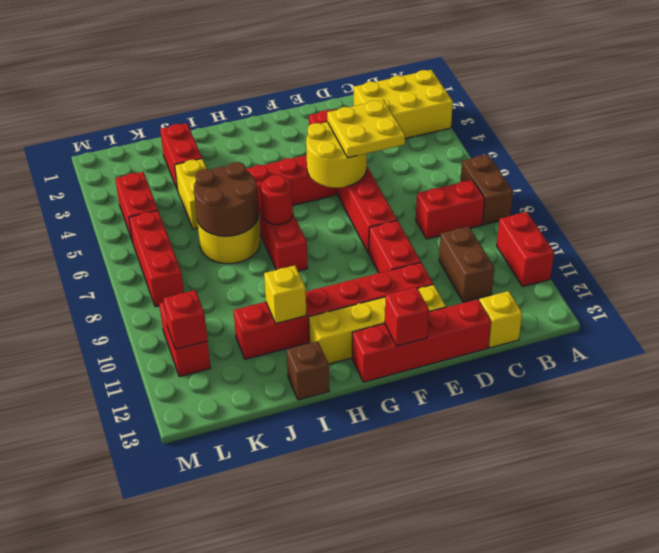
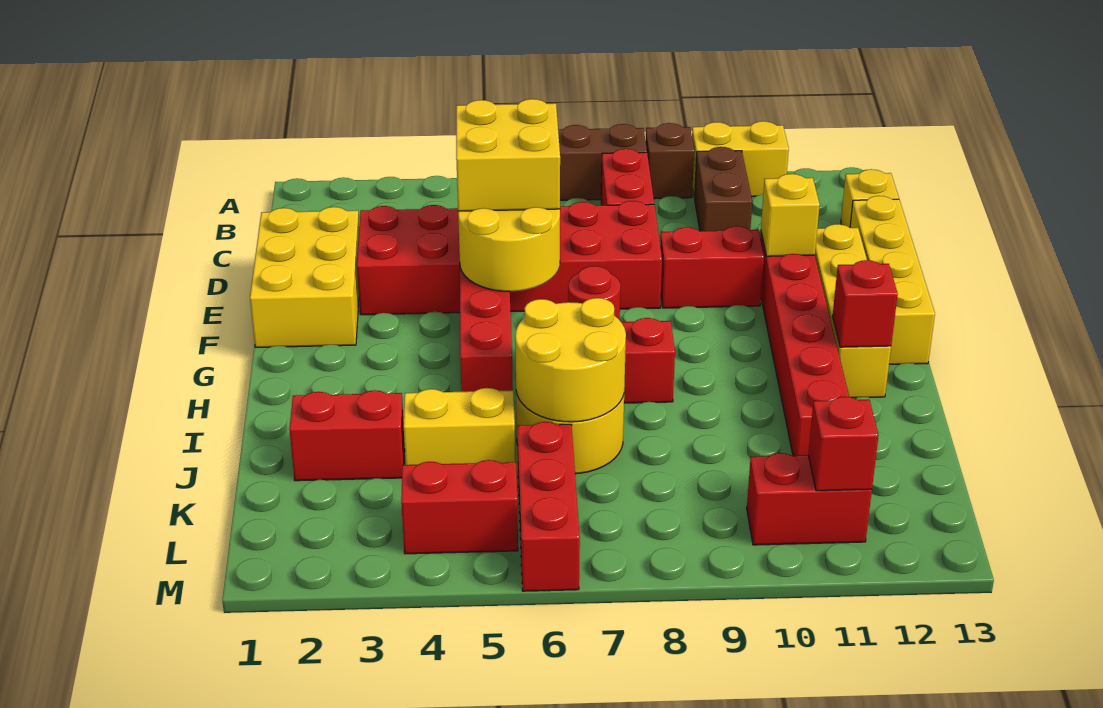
yellow brick A2:C3 level 1 -> yellow brick D1:F2 level 1
red brick A10:A11 level 1 -> yellow brick A10:A11 level 1
brown brick C10:C11 level 1 -> brown brick B10:C10 level 1
yellow plate D5:E6 level 3 -> yellow brick D5:E6 level 3
red brick D13:G13 level 1 -> yellow brick D13:G13 level 1
red brick E3:E8 level 1 -> red brick D3:E8 level 1
red brick F13 level 2 -> red brick H12 level 2
brown round brick I6:J7 level 2 -> yellow round brick I6:J7 level 2
yellow brick I11 level 2 -> yellow brick E11 level 2
brown brick I13 level 1 -> brown brick A9 level 1
red brick L6:L8 level 1 -> red brick K6:M6 level 1

